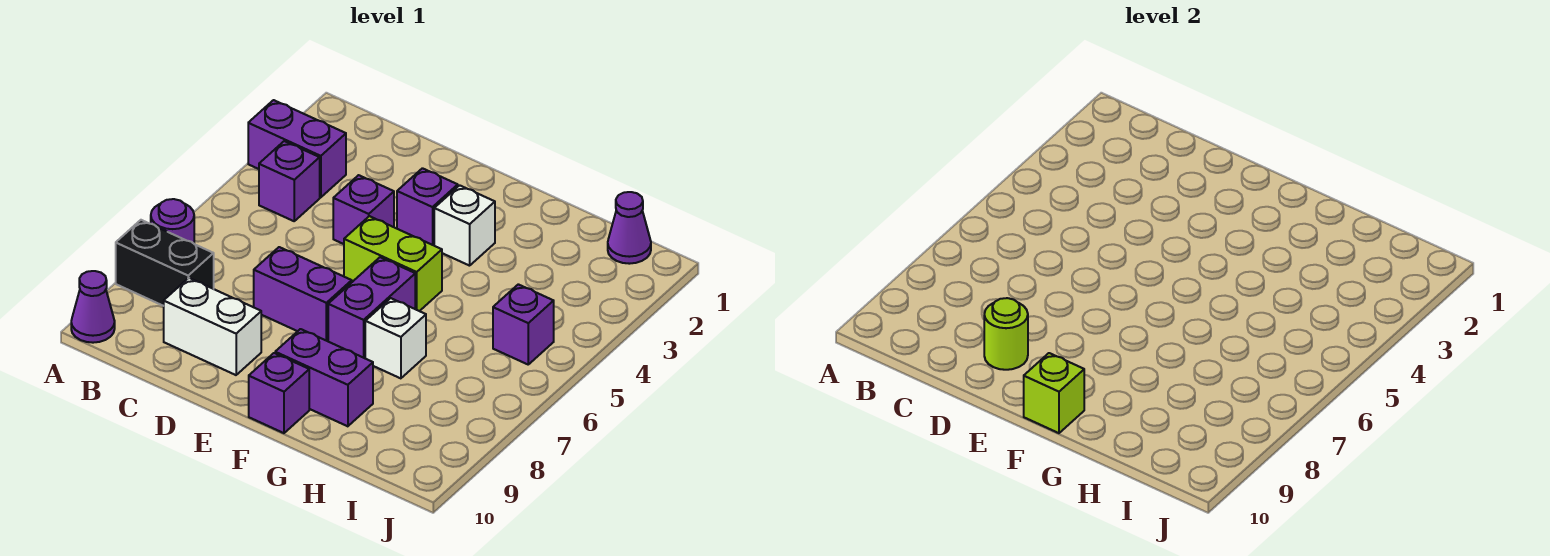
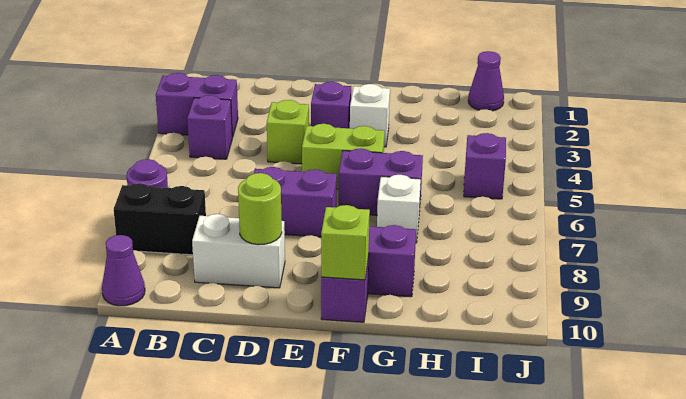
purple brick D4 level 1 -> lime brick D4 level 1
purple brick F6:F7 level 1 -> purple brick F6:G6 level 1

